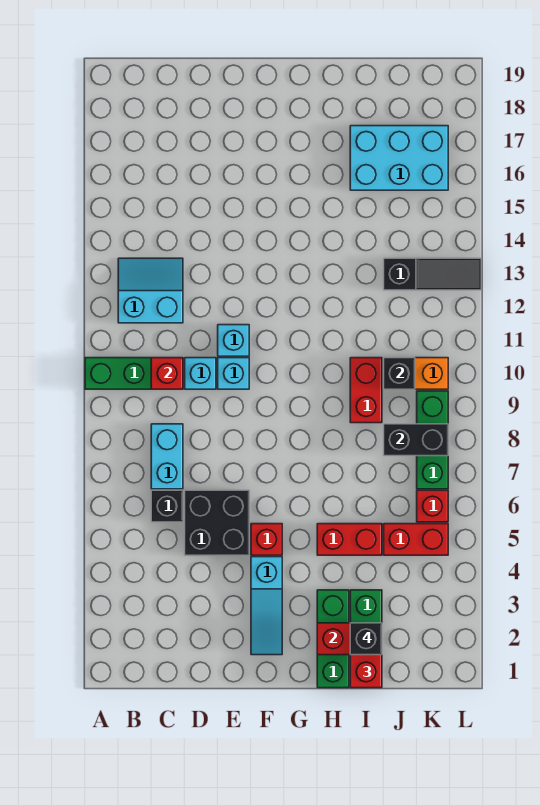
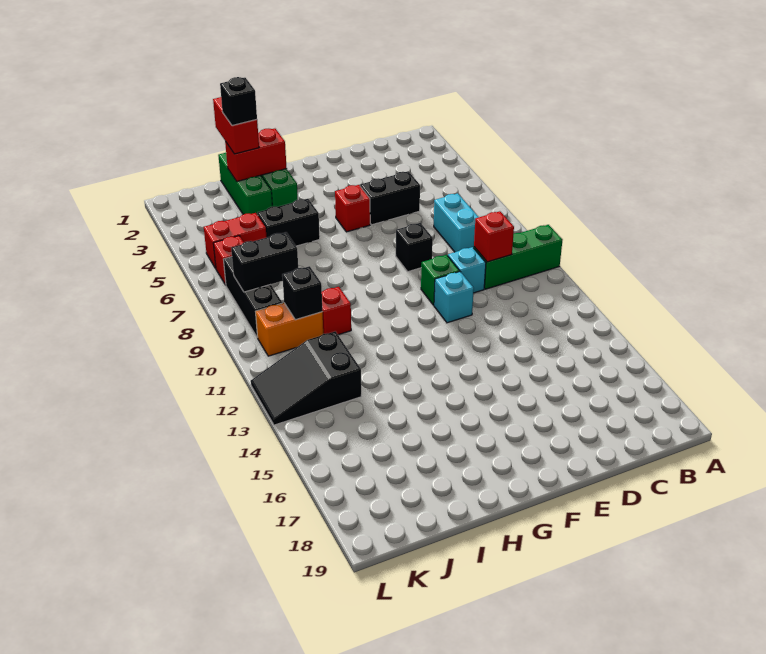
cyan slope B12:C13 level 1 top 12 -> none
black brick C6 level 1 -> black brick E8 level 1
black brick D5:E6 level 1 -> black brick D5:E5 level 1
cyan brick E10 level 1 -> green brick E10 level 1
cyan slope F2:F4 level 1 top 4 -> none
red brick H5:I5 level 1 -> black brick H5:I5 level 1
red brick I9:I10 level 1 -> red brick I10 level 1
cyan brick I16:K17 level 1 -> none
black slope J13:L13 level 1 top J -> black slope J12:L13 level 1 top J
green brick K7:K9 level 1 -> black brick K7:K9 level 1

